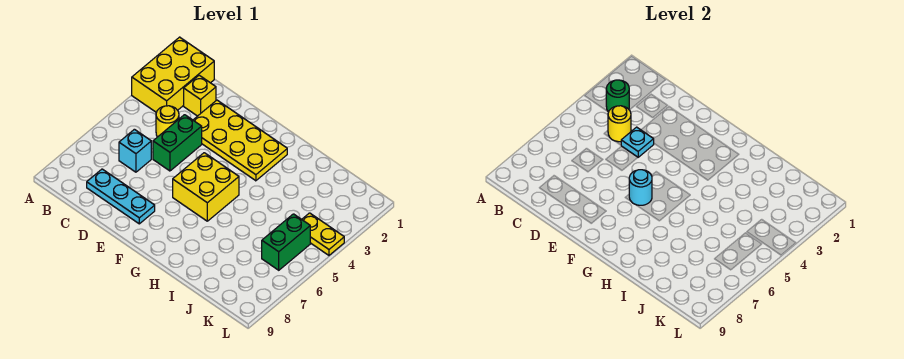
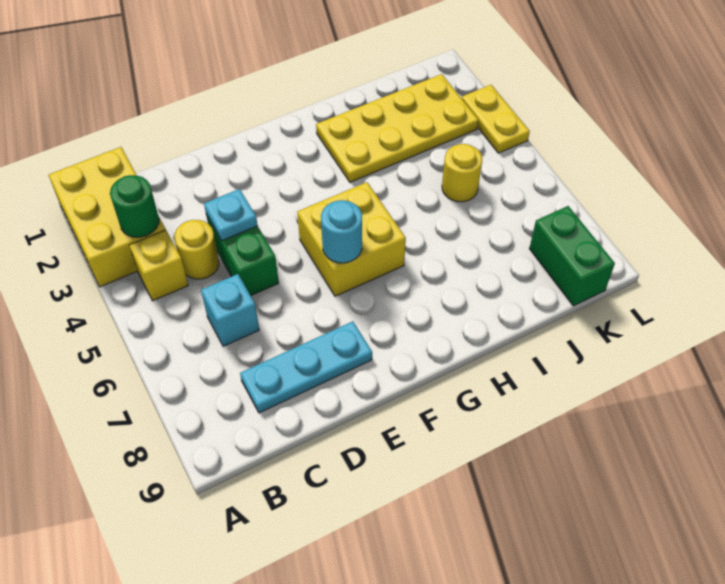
yellow brick C2 level 1 -> yellow brick B4 level 1
yellow round brick C4 level 2 -> yellow round brick J5 level 1
yellow plate D2:G3 level 1 -> yellow plate H2:K3 level 1
yellow plate K4:L4 level 1 -> yellow plate L3:L4 level 1
green brick K5:K6 level 1 -> green brick K8:K9 level 1

